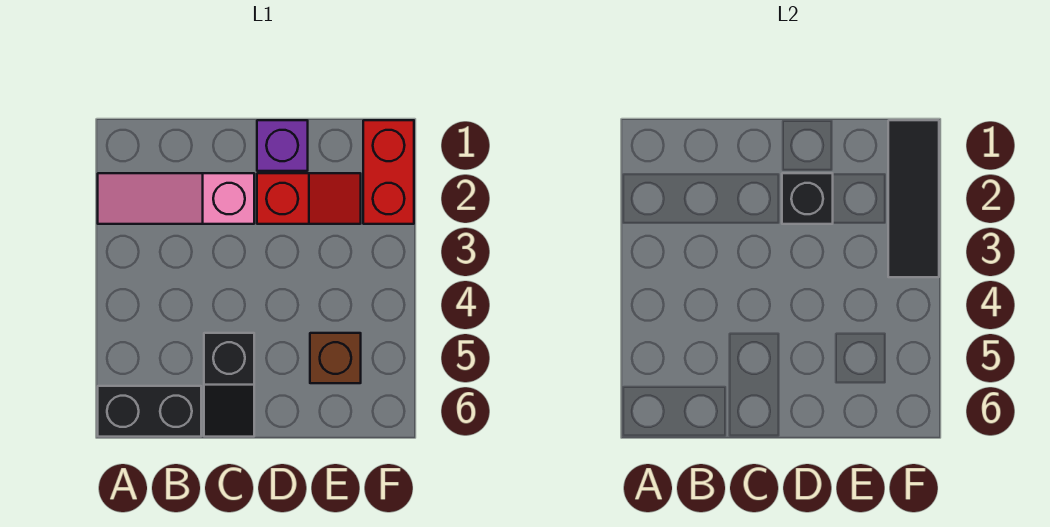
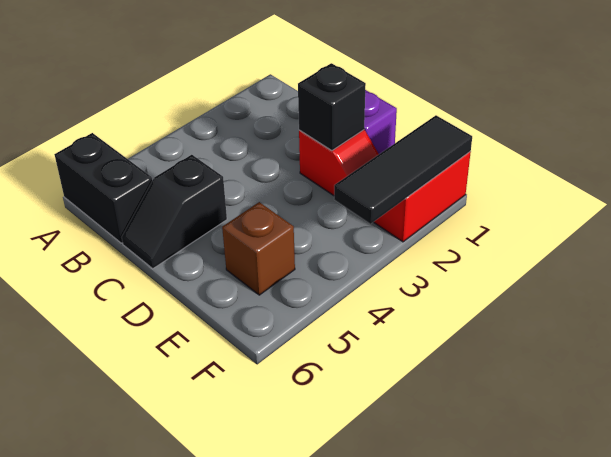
pink slope A2:C2 level 1 top C -> none

